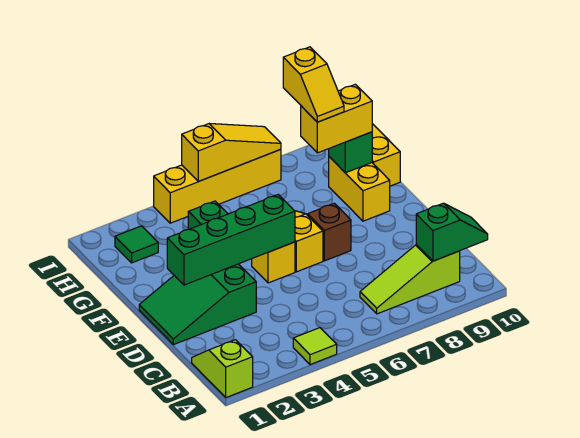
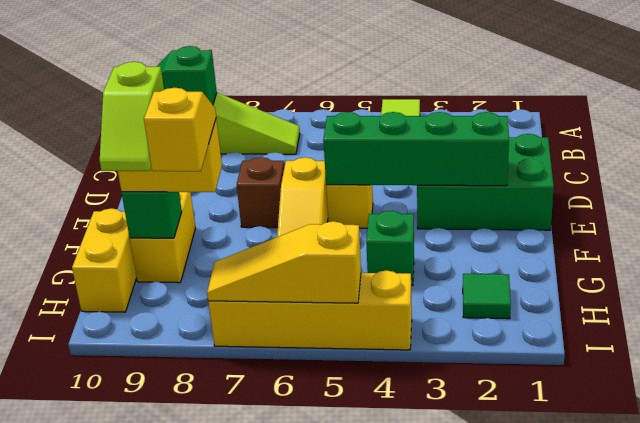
lime slope A1:B1 level 1 top A -> lime slope G9:H9 level 4 top G
green slope D1:E3 level 1 top 3 -> green brick D1:E3 level 1

